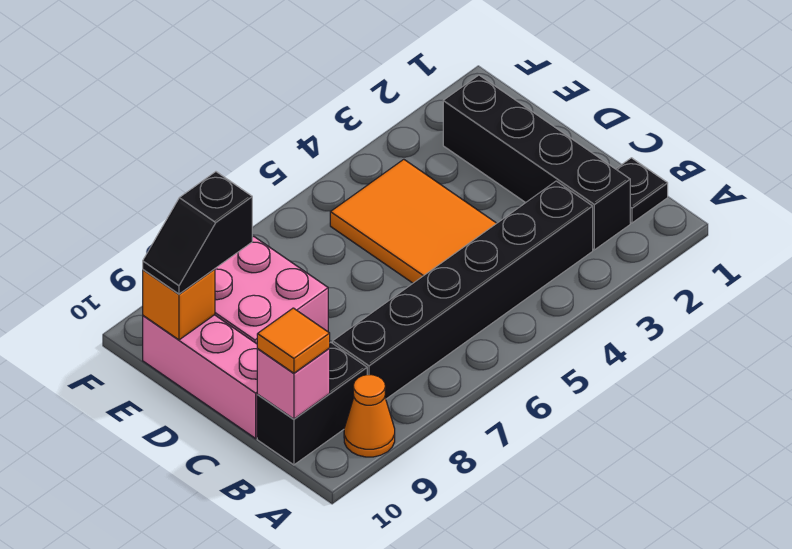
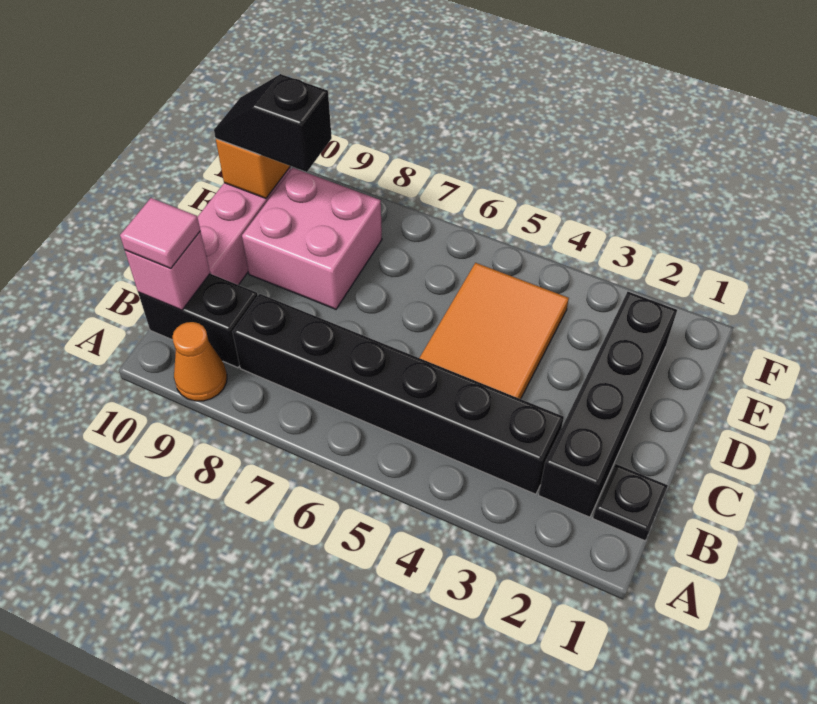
orange tile B10 level 3 -> pink tile B10 level 3

